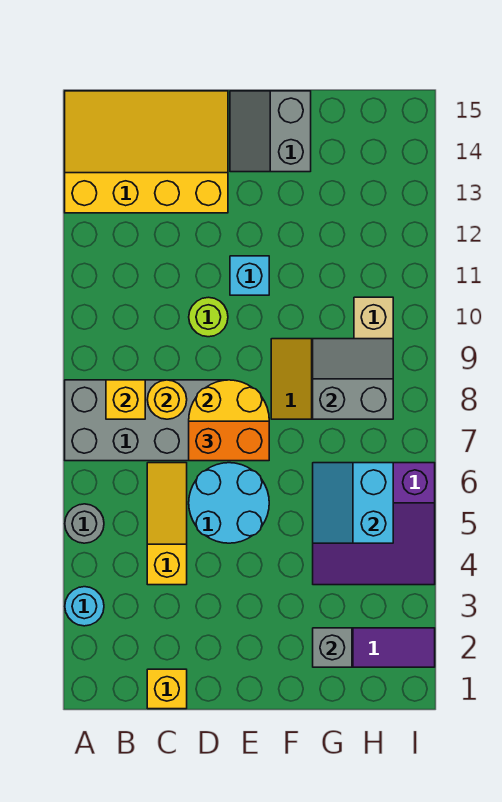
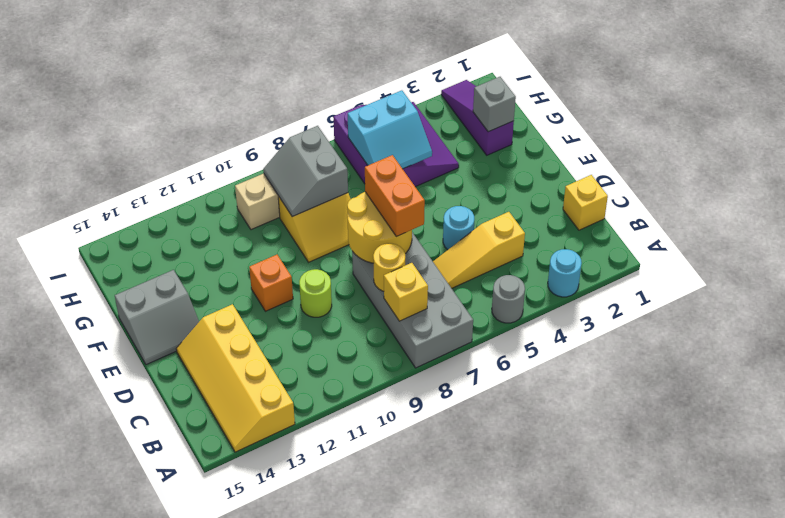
yellow slope A13:D15 level 1 top 13 -> yellow slope A13:D14 level 1 top 13
cyan round brick D5:E6 level 1 -> cyan round brick D5 level 1
cyan brick E11 level 1 -> orange brick E11 level 1

